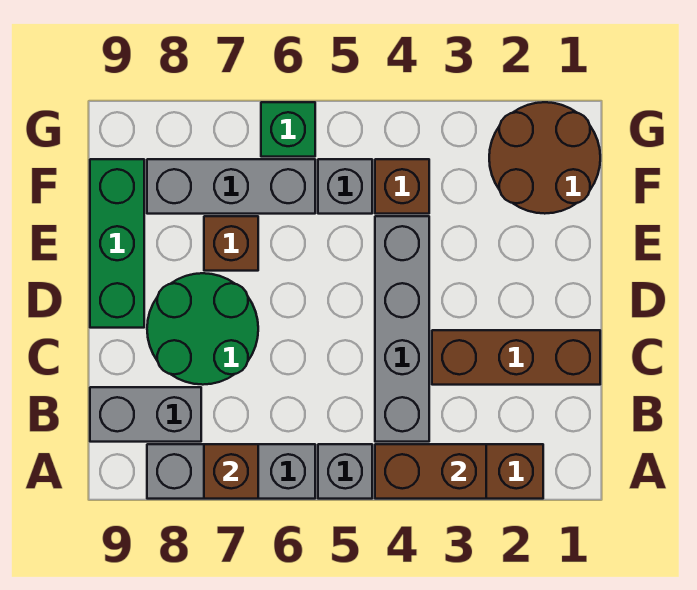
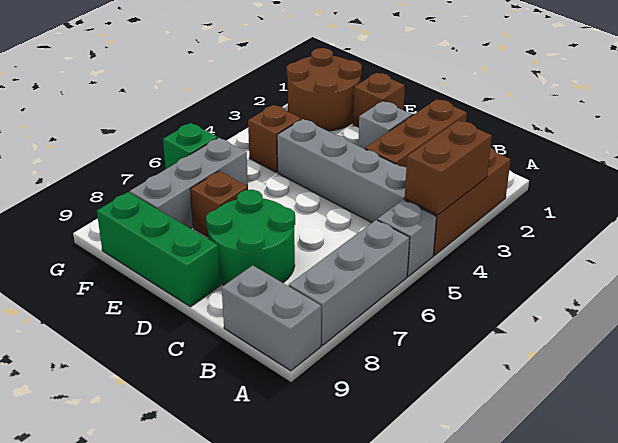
brown brick A7 level 2 -> brown brick E1 level 1
grey brick B8:B9 level 1 -> grey brick A9:B9 level 1
grey brick F5 level 1 -> grey brick D2 level 1

